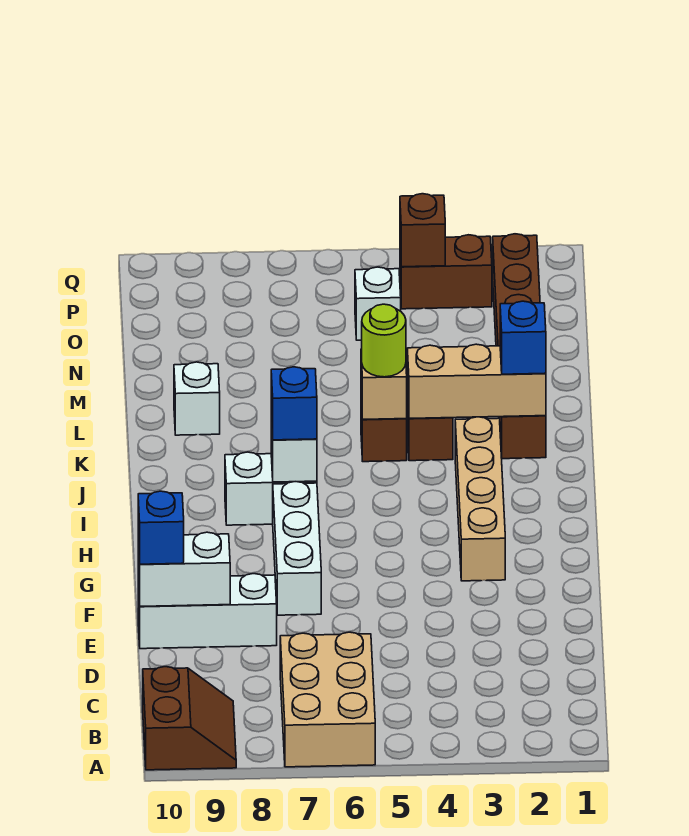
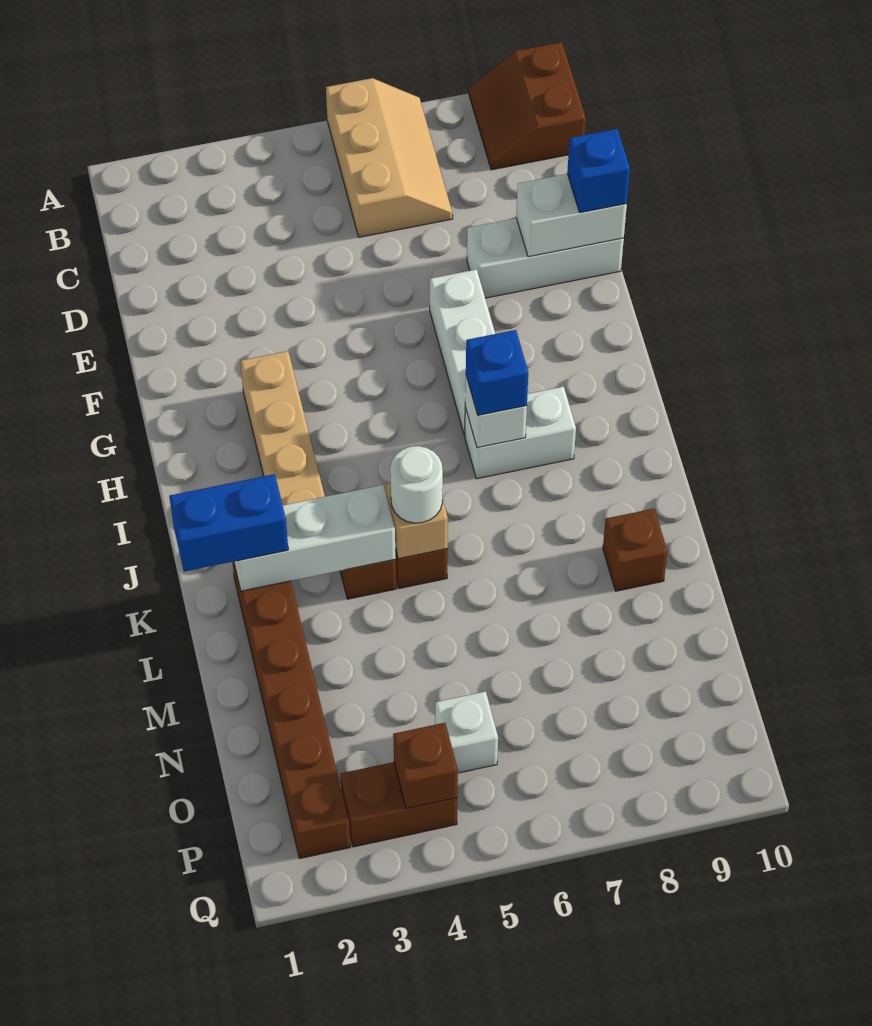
tan brick A6:C7 level 1 -> tan slope A6:C7 level 1 top 6
tan brick K2:K4 level 2 -> white brick K2:K4 level 2
blue brick K2 level 3 -> blue brick K1:K2 level 3
lime round brick K5 level 3 -> white round brick K5 level 3
white brick L9 level 1 -> brown brick L9 level 1

